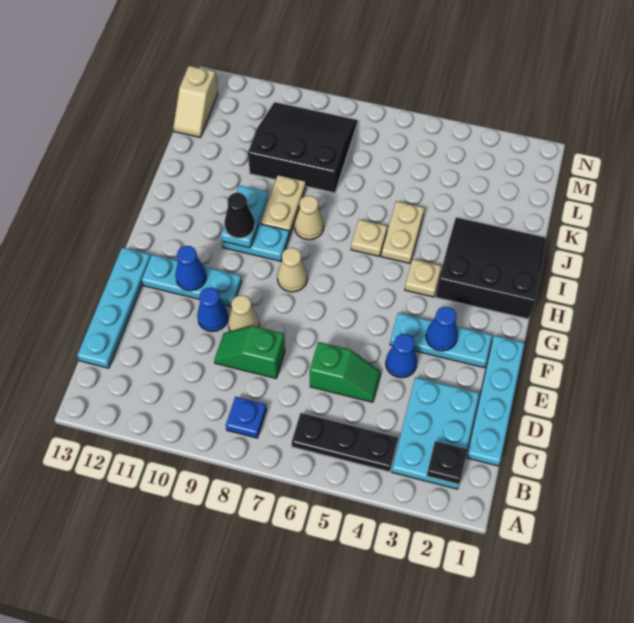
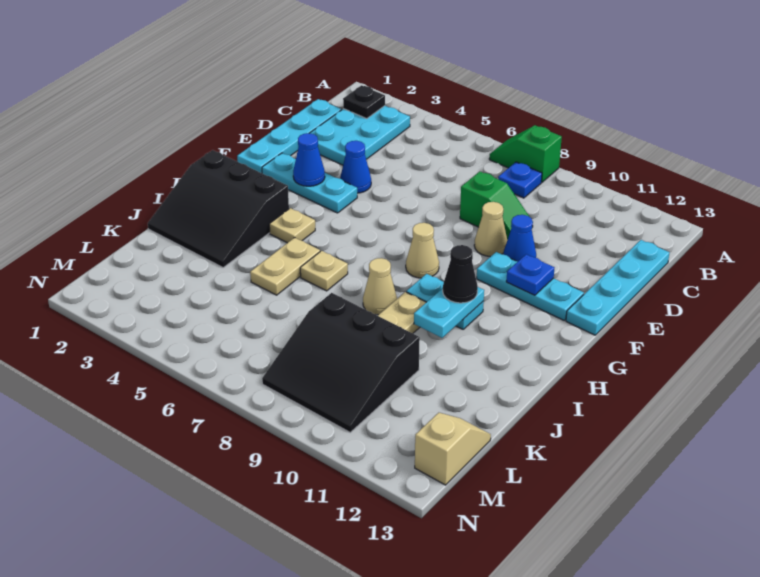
black plate B4:B6 level 1 -> none
green slope D5:D6 level 1 top 6 -> green slope A7:A8 level 1 top 8
blue cone F11 level 2 -> blue plate F11 level 2

